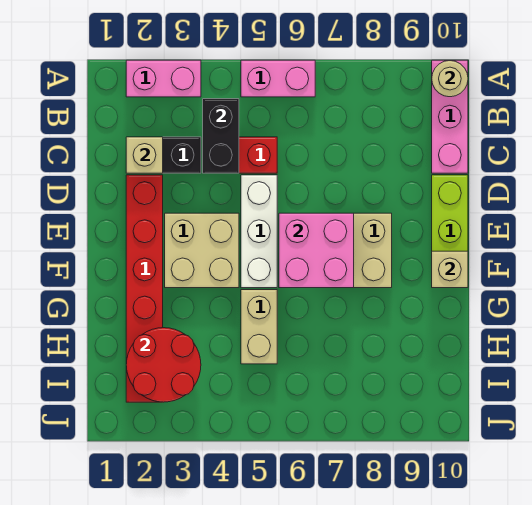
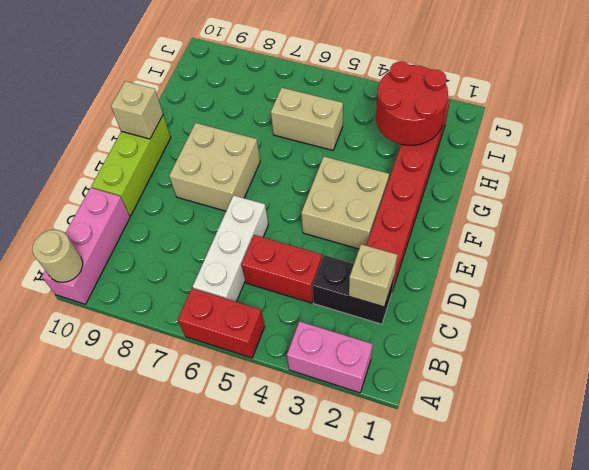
pink brick A5:A6 level 1 -> red brick A5:A6 level 1
black brick B4:C4 level 2 -> none
white brick D5:F5 level 1 -> white brick B6:D6 level 1
pink brick E6:F7 level 2 -> none
tan brick G5:H5 level 1 -> tan brick H5:H6 level 1

